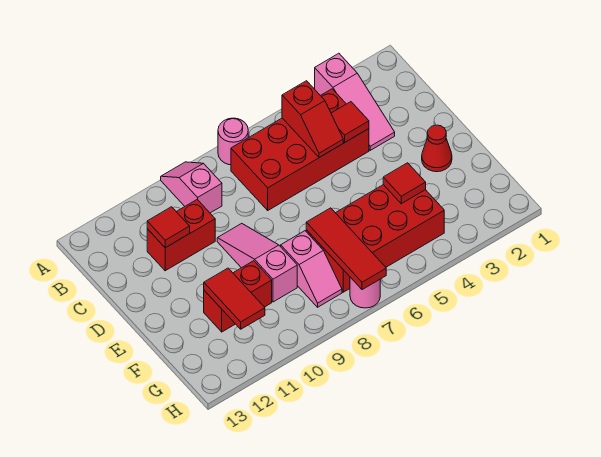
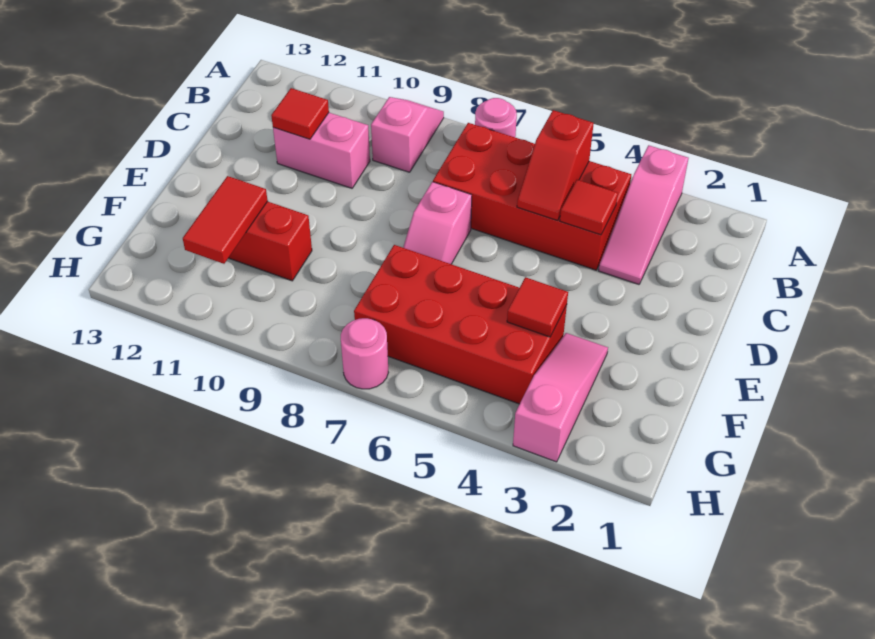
red brick C10:C11 level 1 -> pink brick C10:C11 level 1
pink slope D9:F9 level 1 top F -> pink slope F3:H3 level 1 top H
red cone E2 level 1 -> none
red tile F7:H7 level 2 -> none
pink slope F8:G8 level 1 top F -> pink slope D7:E7 level 1 top D

